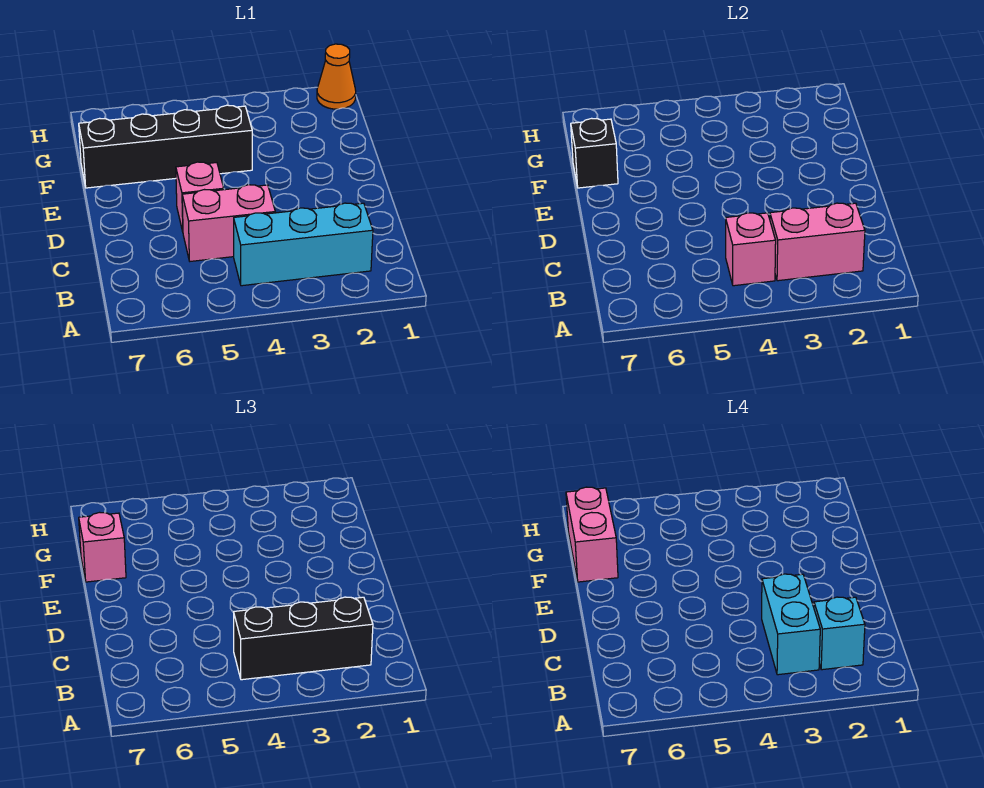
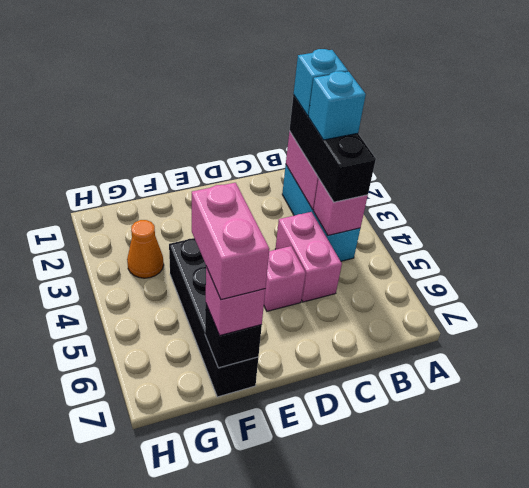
cyan brick B3:C3 level 4 -> cyan brick B3 level 4
pink brick F7:G7 level 4 -> pink brick F6:F7 level 4
orange cone H1 level 1 -> orange cone G3 level 1

